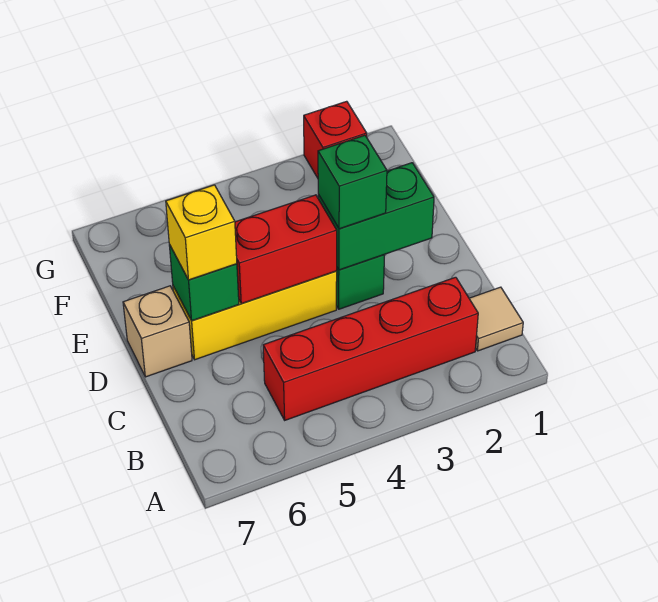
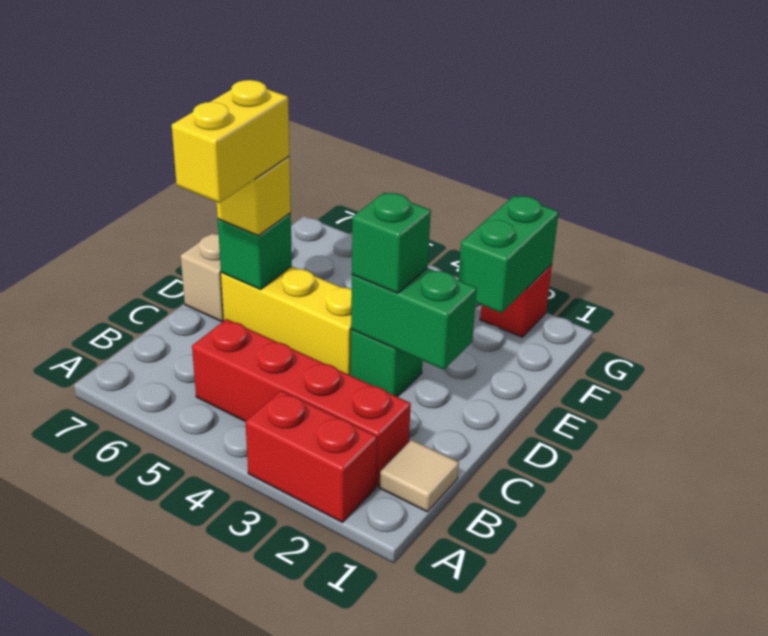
none -> yellow brick C6:D6 level 4
red brick D4:D5 level 2 -> red brick A2:A3 level 1
none -> green brick F2:G2 level 2

